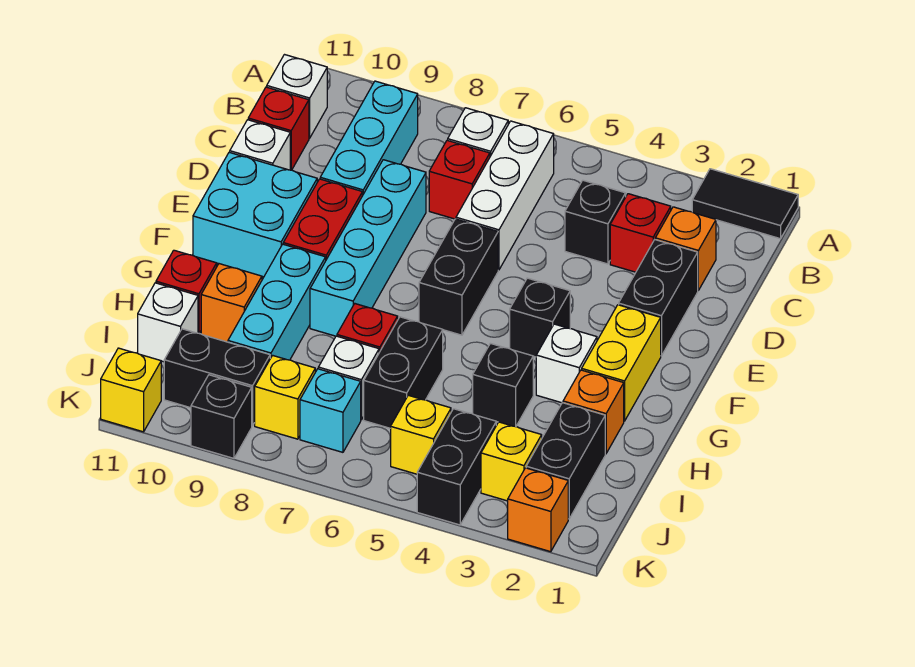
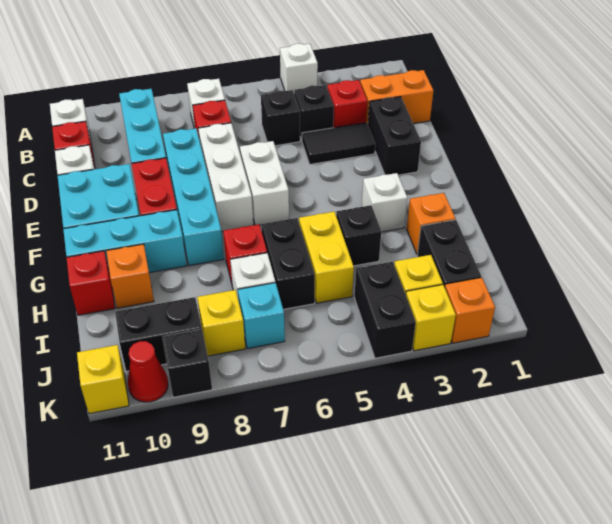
black tile A1:A2 level 1 -> black tile D3:D4 level 1
white brick B6:D6 level 1 -> white brick D7:F7 level 1
orange brick C2 level 1 -> orange brick C1:C2 level 1
black brick E6:F6 level 1 -> white brick E6:F6 level 1
yellow brick F2:G2 level 1 -> yellow brick H5:I5 level 1
black brick F4 level 1 -> black brick C5 level 1
cyan brick G9:I9 level 1 -> cyan brick G9:G11 level 1
white brick I11 level 1 -> white brick A4 level 1
yellow brick J5 level 1 -> yellow brick K3 level 1
none -> red cone K10 level 1

